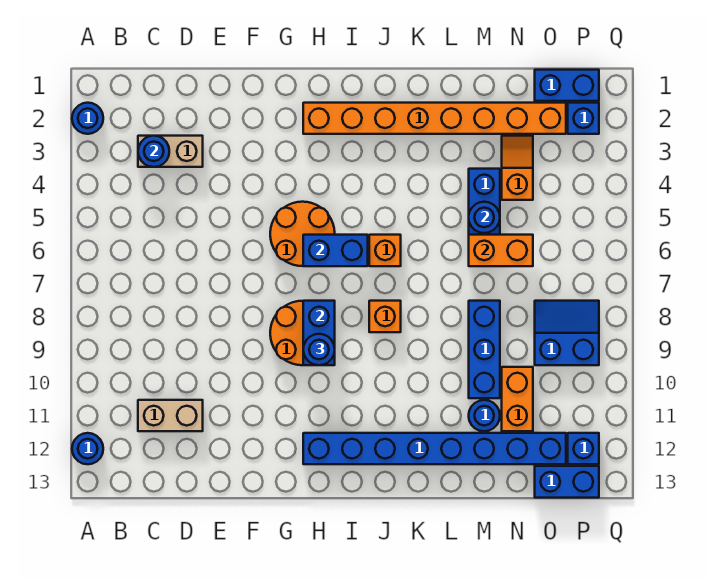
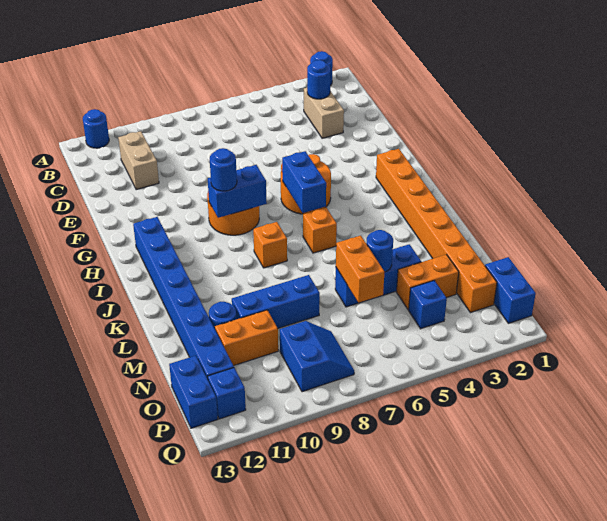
orange slope N3:N4 level 1 top 4 -> orange brick N3:N4 level 1
blue brick P2 level 1 -> blue brick O4 level 1

